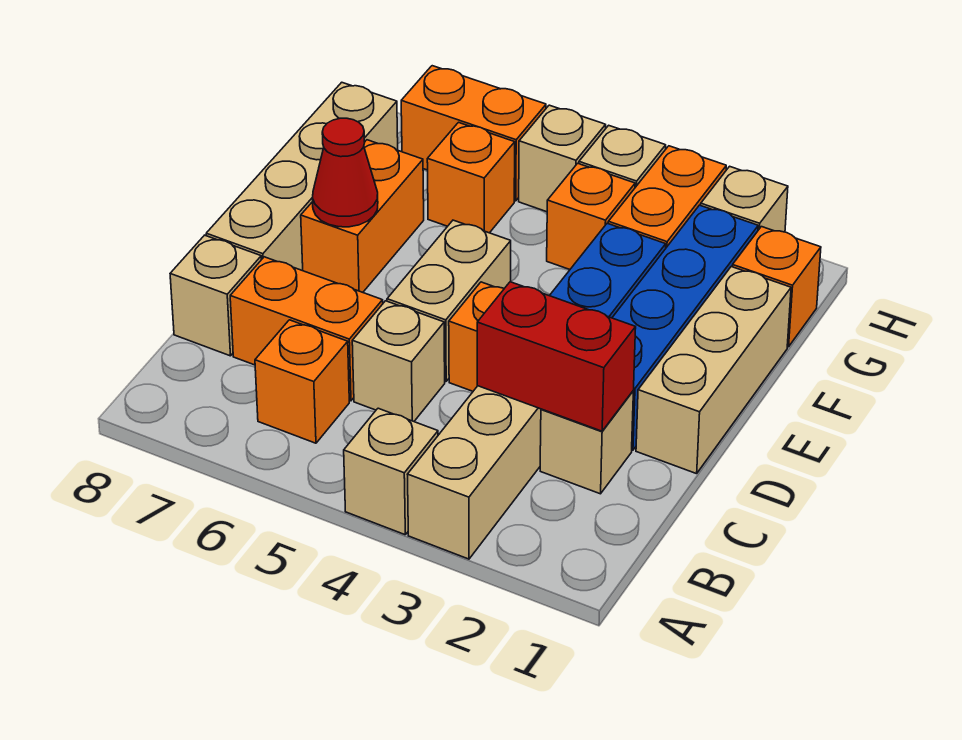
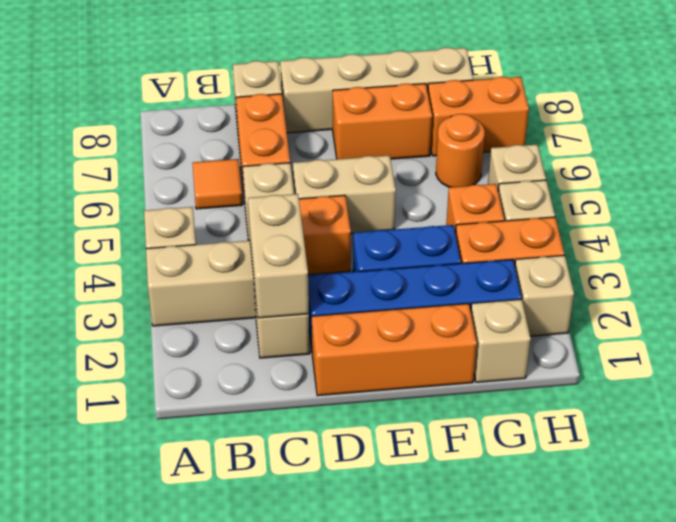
orange brick B6 level 1 -> orange tile B6 level 1
red brick C2:C3 level 2 -> tan brick C2:C3 level 2
tan brick D1:F1 level 1 -> orange brick D1:F1 level 1
red cone E7 level 2 -> none
orange brick G1 level 1 -> tan brick G1 level 1
orange brick G6 level 1 -> orange round brick G6 level 1
orange brick H6:H7 level 1 -> orange brick G7:H7 level 1

